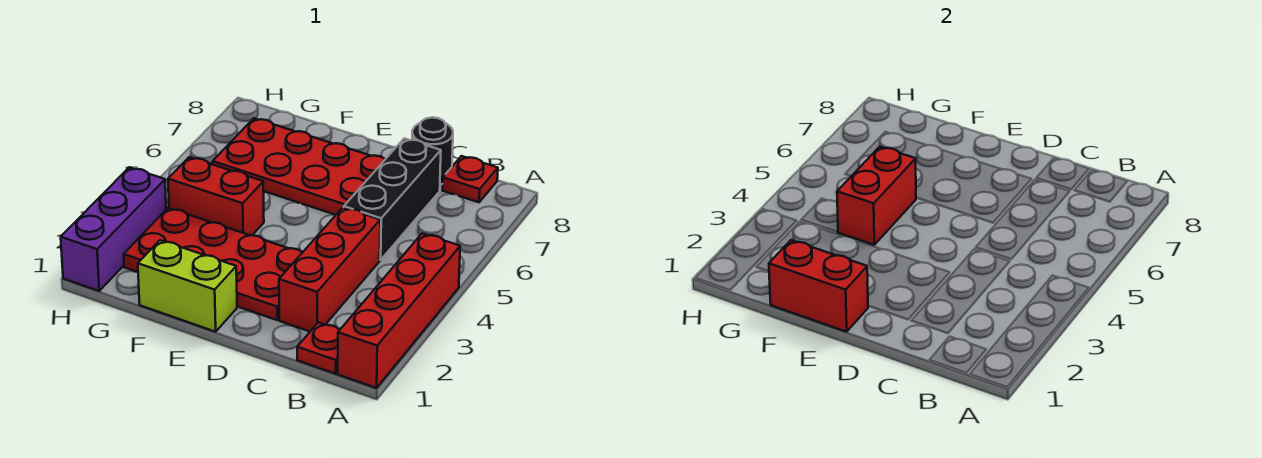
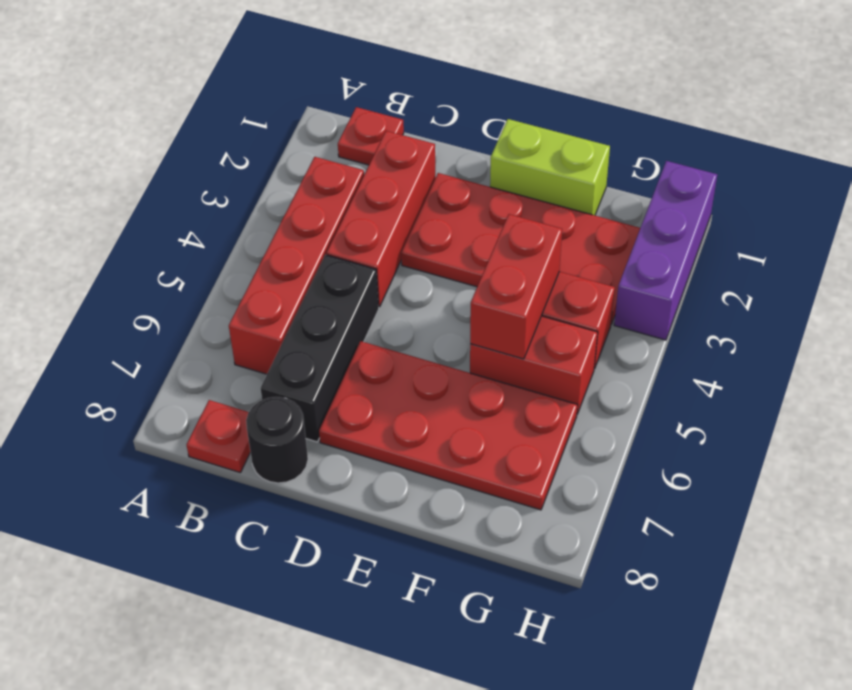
red brick A1:A4 level 1 -> red brick B3:B6 level 1
red brick E1:F1 level 2 -> red brick F5:G5 level 1

